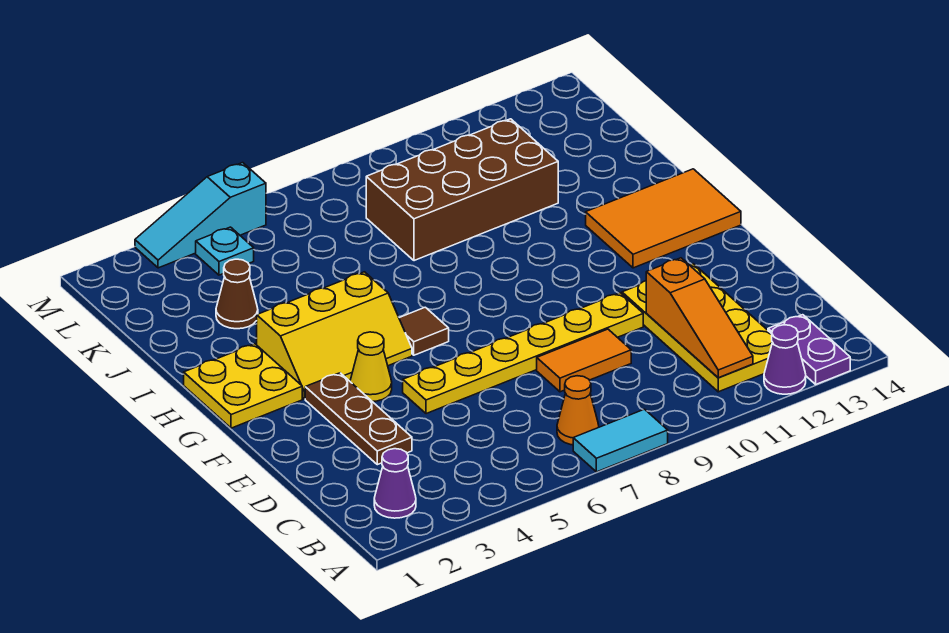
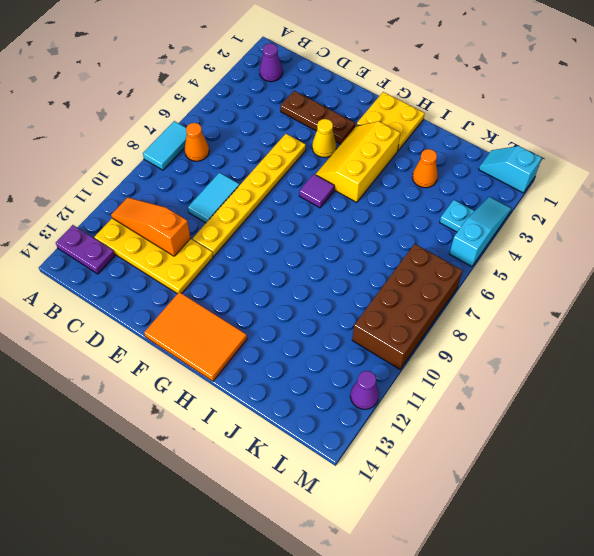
purple cone A12 level 1 -> purple cone M12 level 1
orange tile D8:D9 level 1 -> cyan tile D8:D9 level 1
brown tile G6 level 1 -> purple tile G6 level 1
orange tile G12:H14 level 1 -> orange tile F13:H14 level 1
brown cone J3 level 1 -> orange cone J3 level 1
brown brick J8:K11 level 1 -> brown brick L7:M10 level 1
none -> cyan slope L1:M1 level 1 top M

